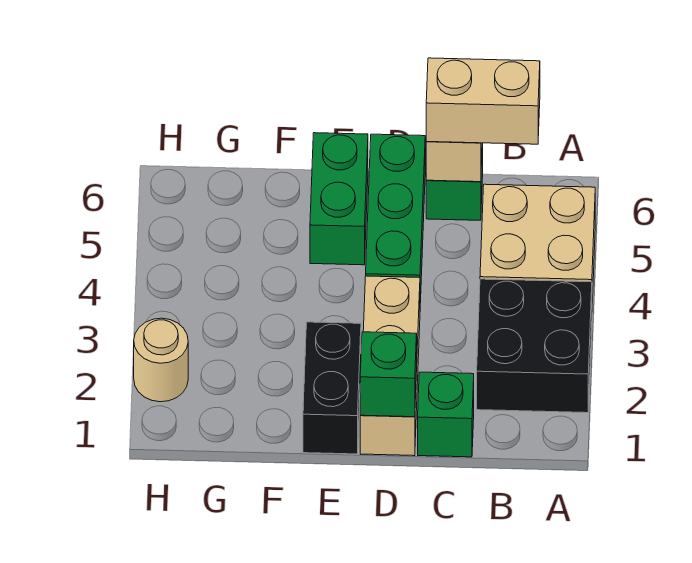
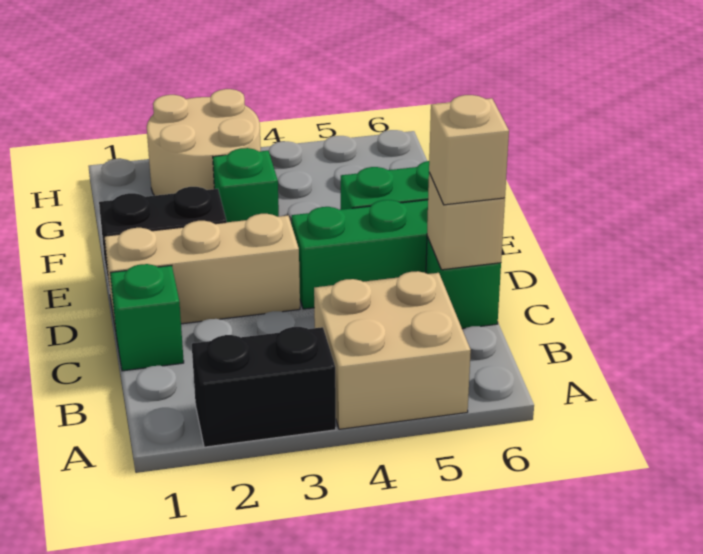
black brick A2:B3 level 1 -> black brick A2:A3 level 1
tan brick B6:C6 level 3 -> tan brick C6 level 3
green brick D1 level 2 -> green brick F3 level 1
tan round brick H2 level 1 -> tan round brick G2:H3 level 1

